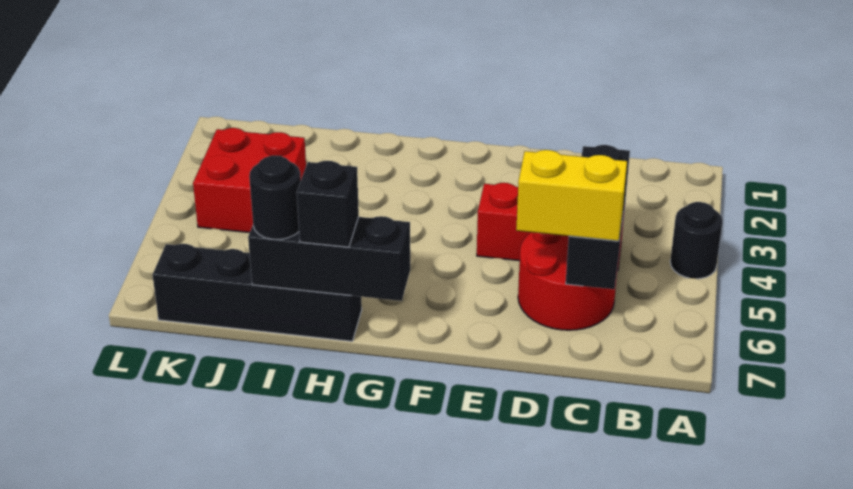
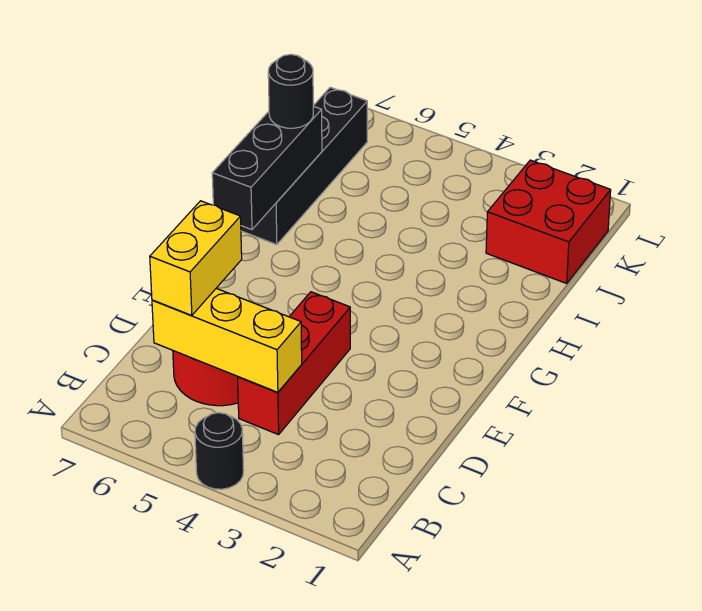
black brick C4:C6 level 2 -> yellow brick C4:C6 level 2
black brick H7 level 3 -> none
red brick J3:K4 level 1 -> red brick J1:K2 level 1

